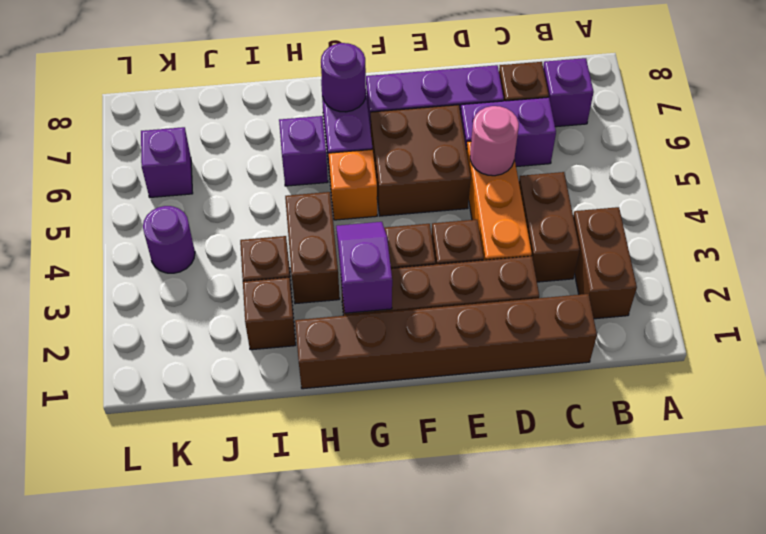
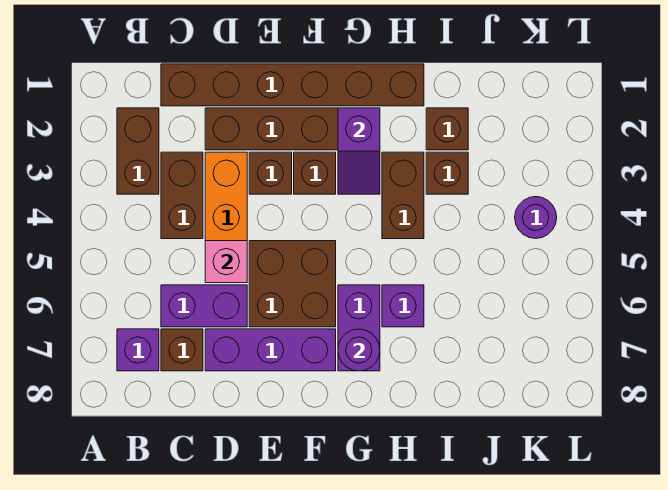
pink round brick D5 level 2 -> pink brick D5 level 2
orange brick G5 level 1 -> none
purple brick K6 level 1 -> none

